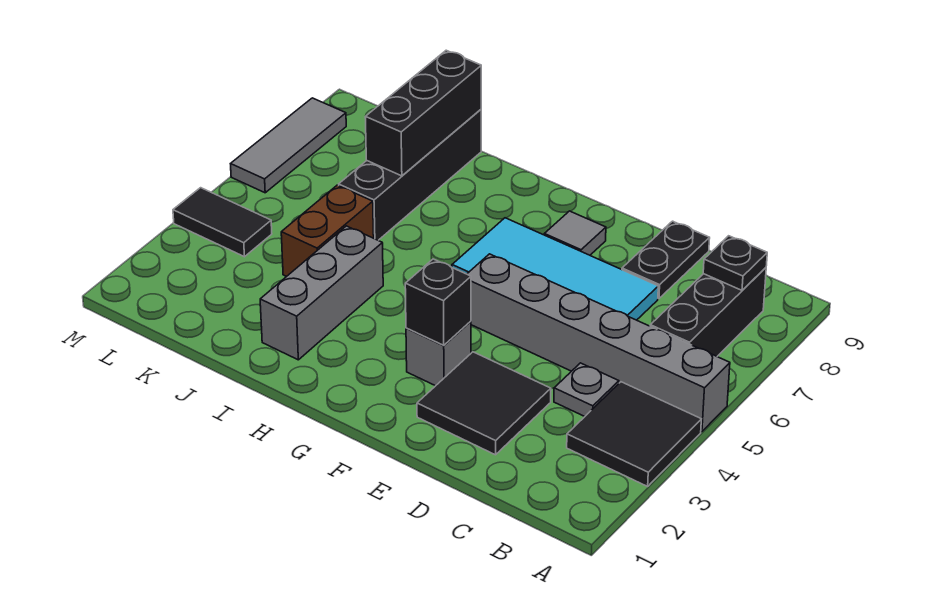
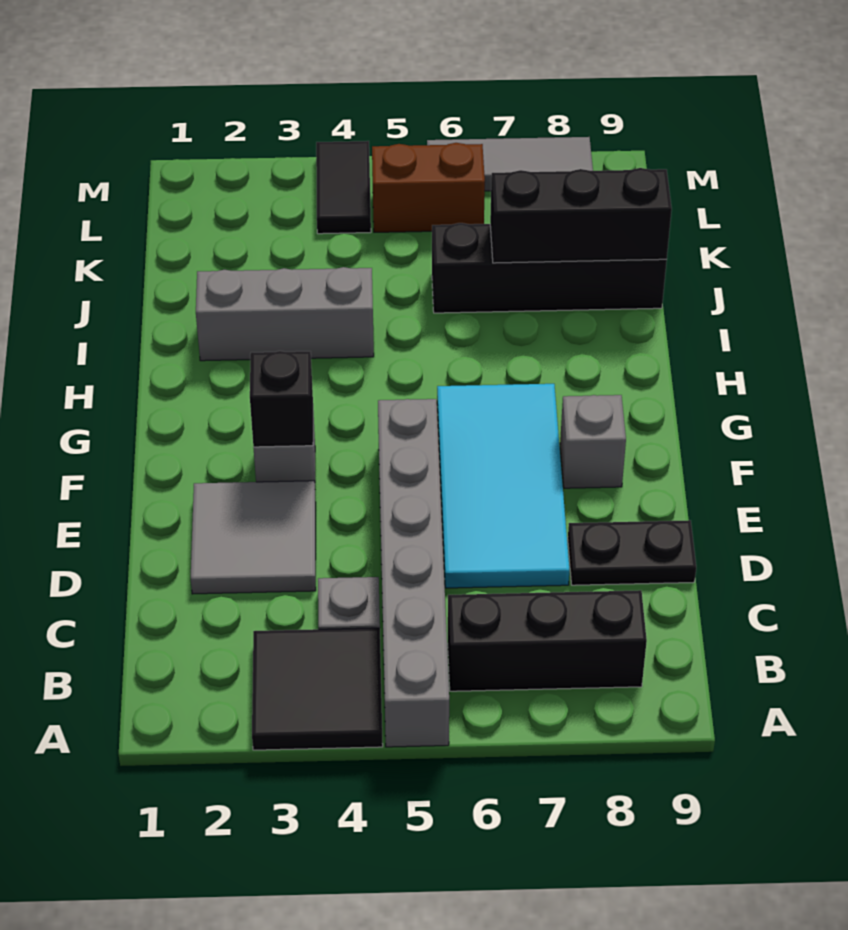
black plate B8 level 2 -> none
black tile D2:E3 level 1 -> grey tile D2:E3 level 1
grey tile F8 level 1 -> grey brick F8 level 1
brown brick J4:J5 level 1 -> brown brick L5:L6 level 1

